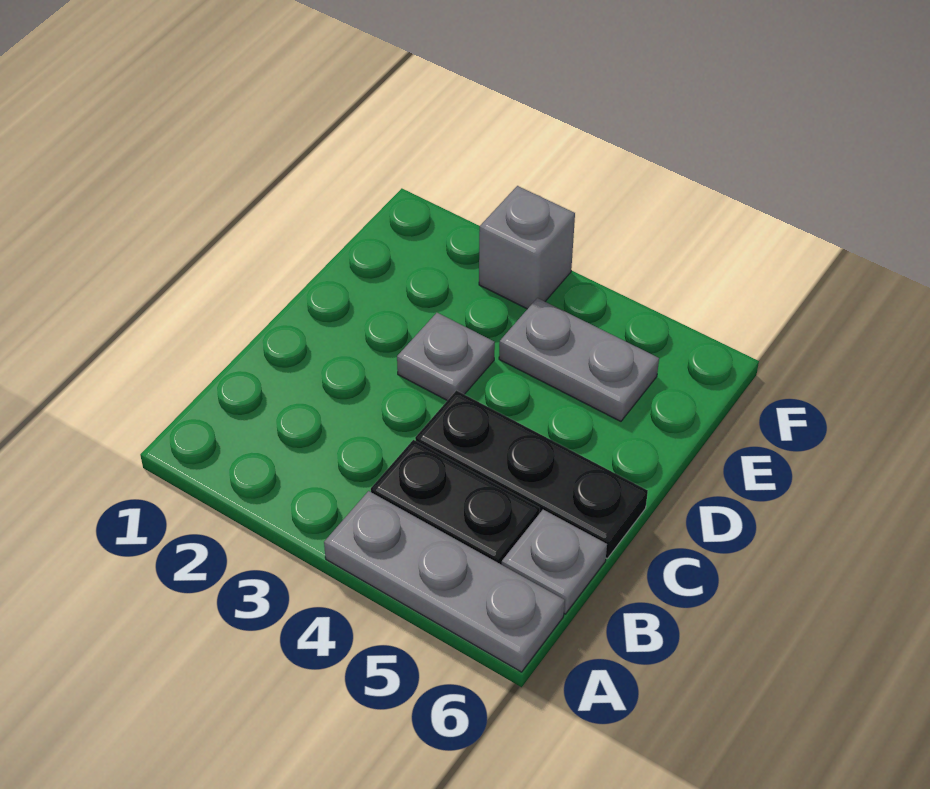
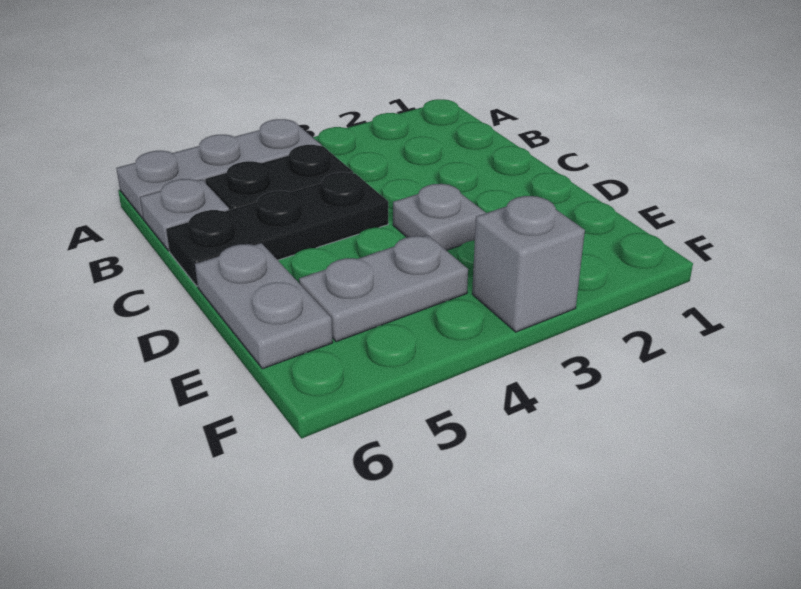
none -> grey plate D6:E6 level 1

